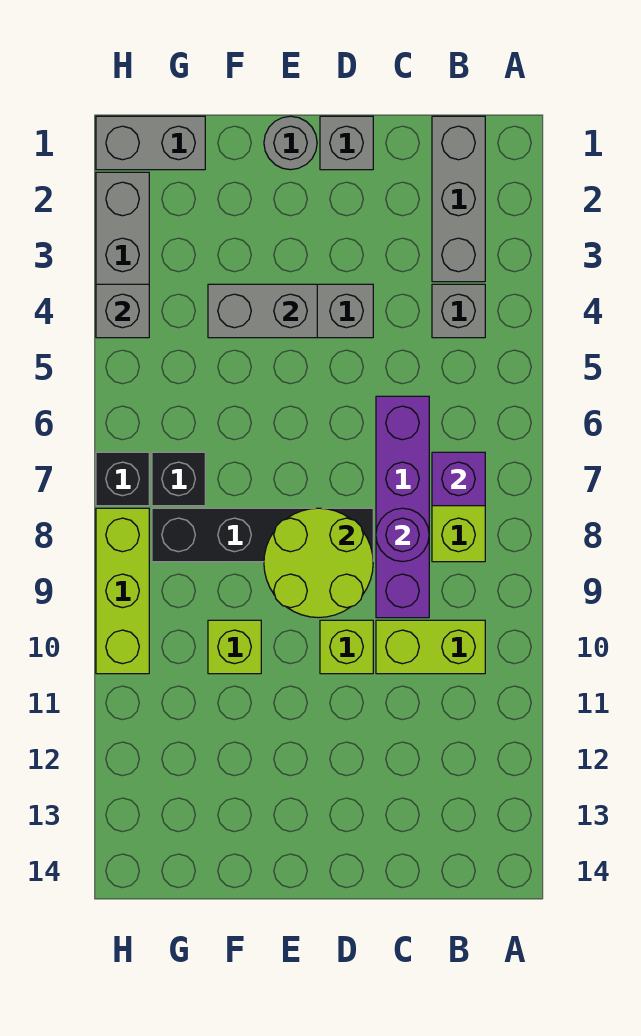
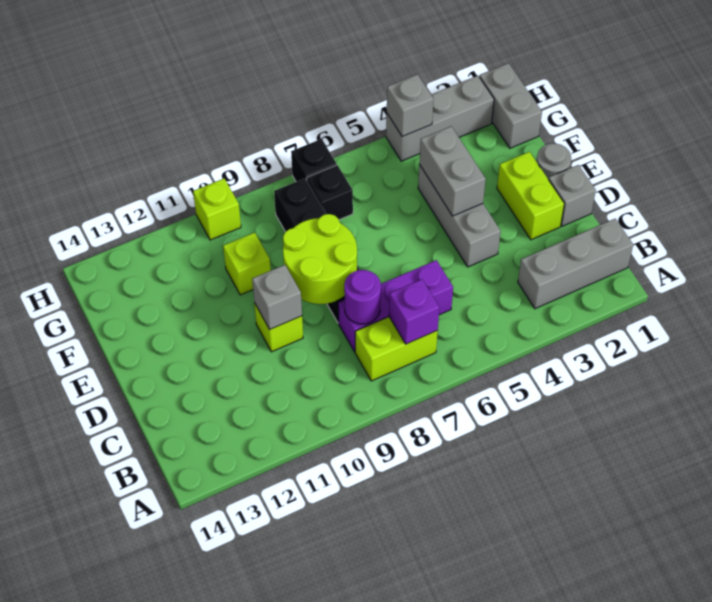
grey brick B4 level 1 -> grey brick D10 level 2
lime brick B10:C10 level 1 -> lime brick D2:E2 level 1
purple brick C6:C9 level 1 -> purple brick C6:C8 level 1
lime brick H8:H10 level 1 -> lime brick H10 level 1

